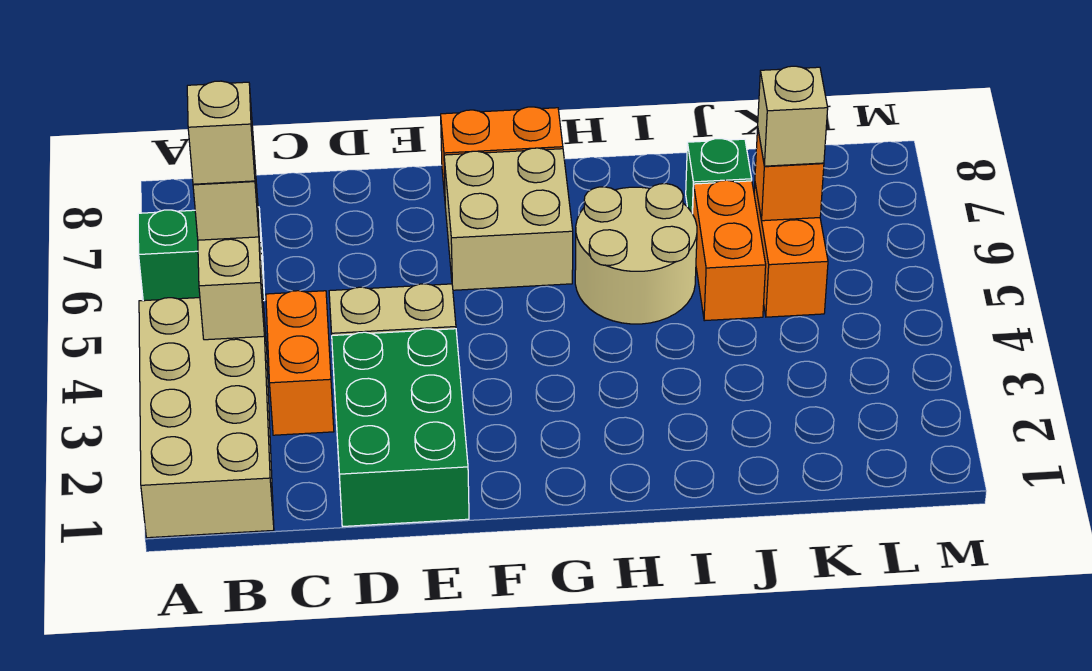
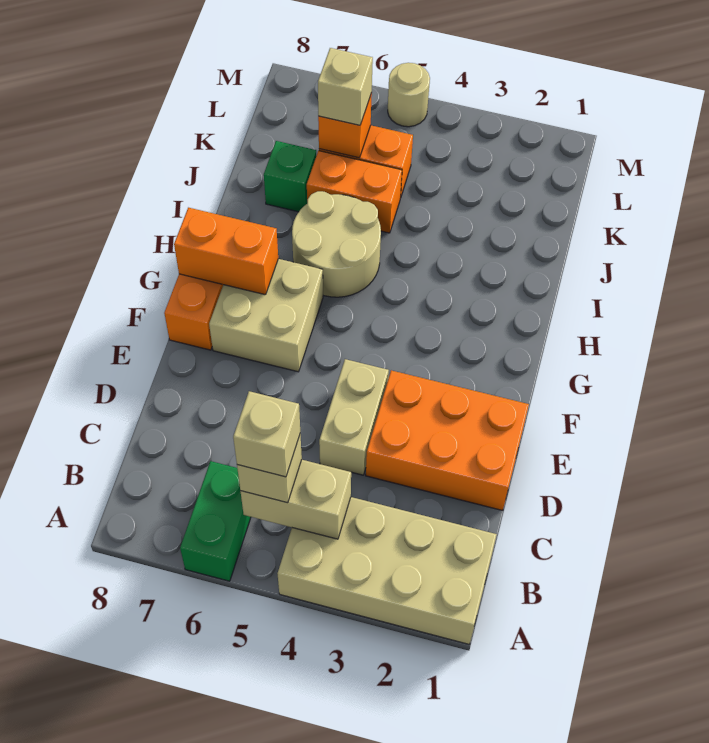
orange brick C3:C4 level 1 -> orange brick G7:G8 level 2
green brick D1:E3 level 1 -> orange brick D1:E3 level 1
none -> tan round brick M5 level 1

